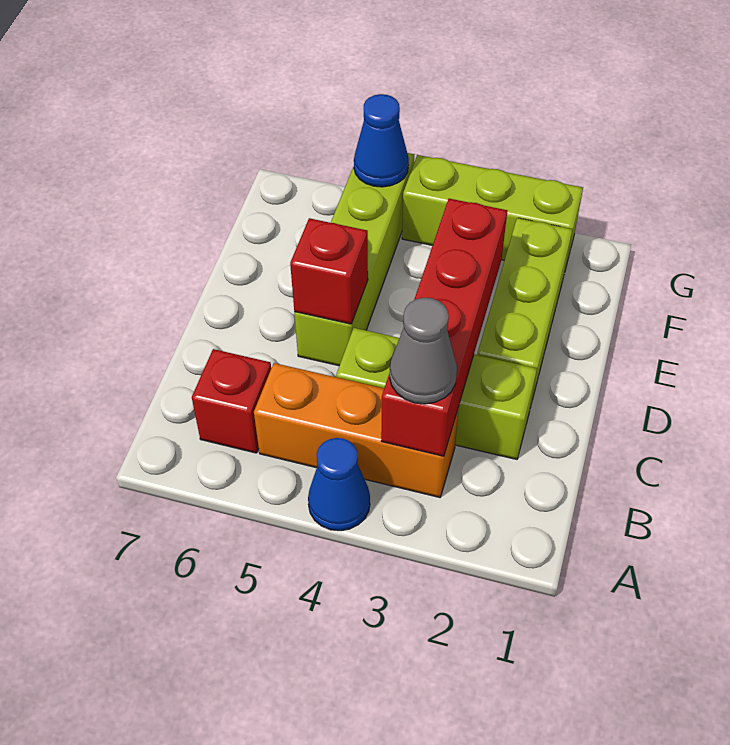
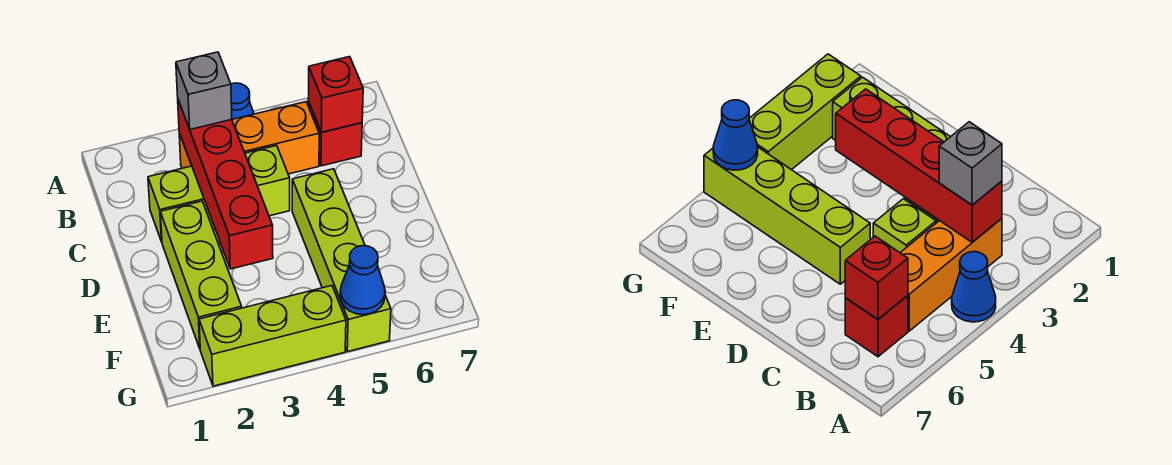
grey cone B3 level 3 -> grey brick B3 level 3
red brick D5 level 2 -> red brick B6 level 2

